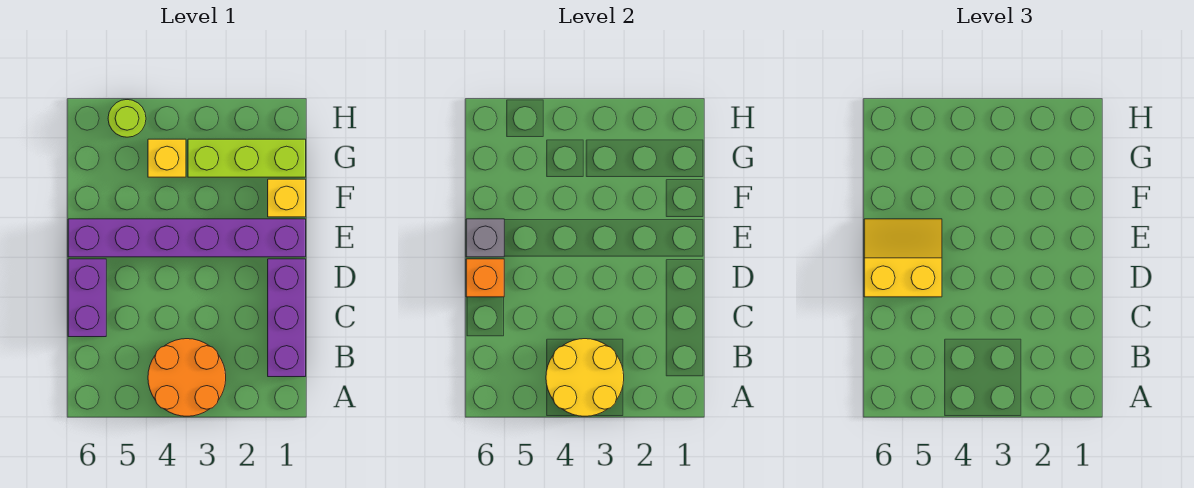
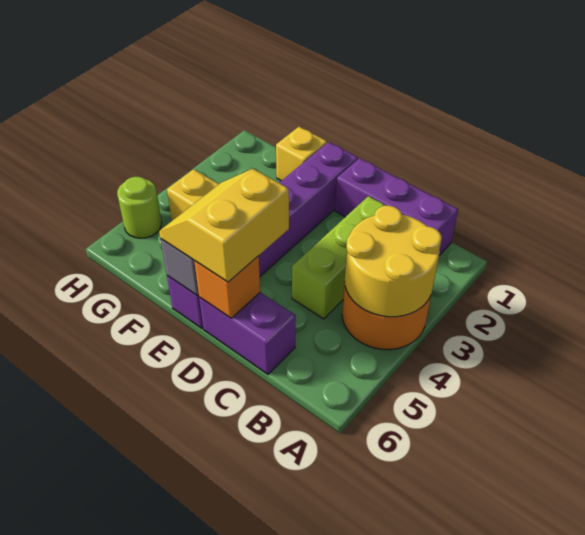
lime brick G1:G3 level 1 -> lime brick C2:C4 level 1

